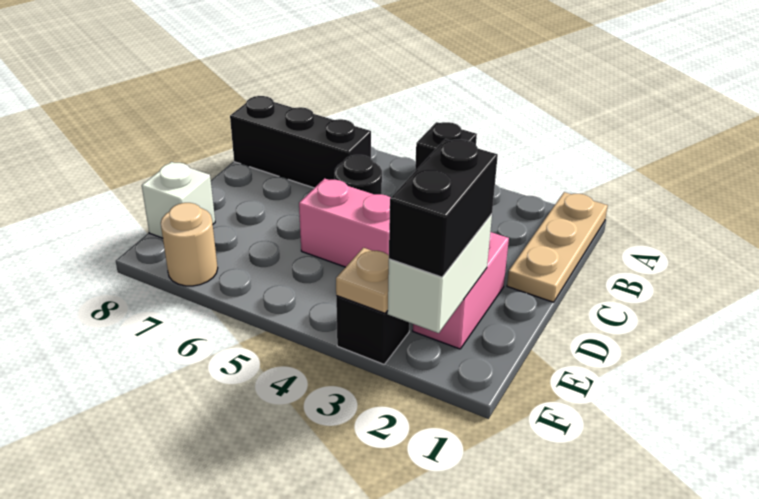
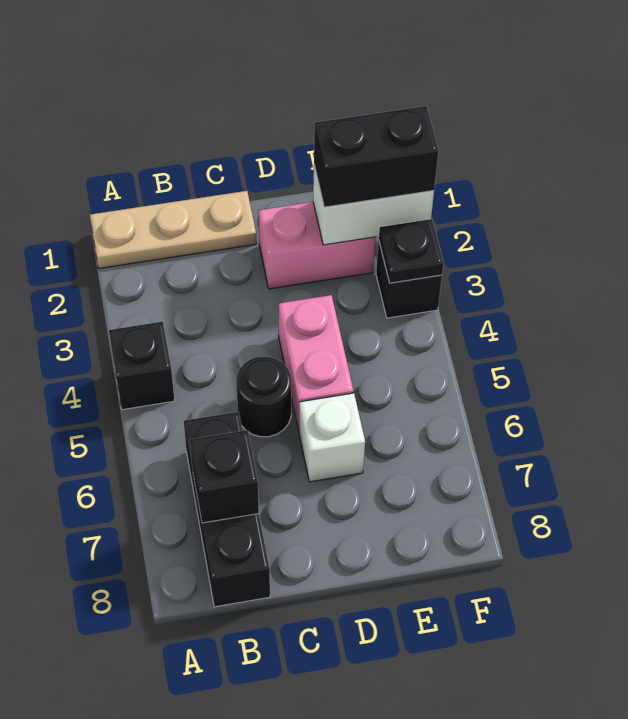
none -> black brick B7 level 2
white brick E8 level 1 -> white brick D6 level 1
tan plate F3 level 2 -> black plate F3 level 2
tan round brick F7 level 1 -> none

